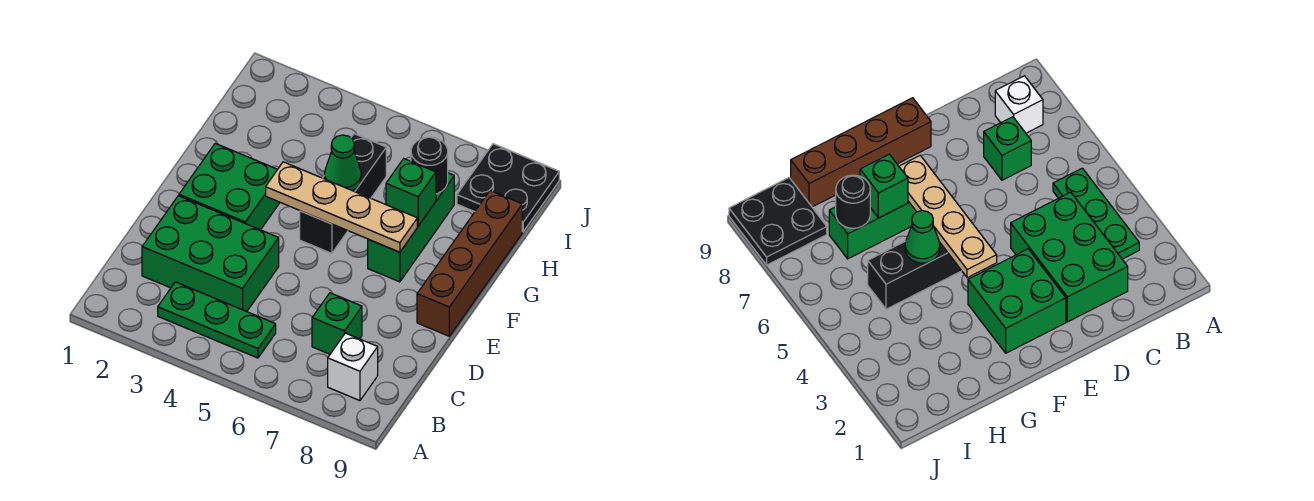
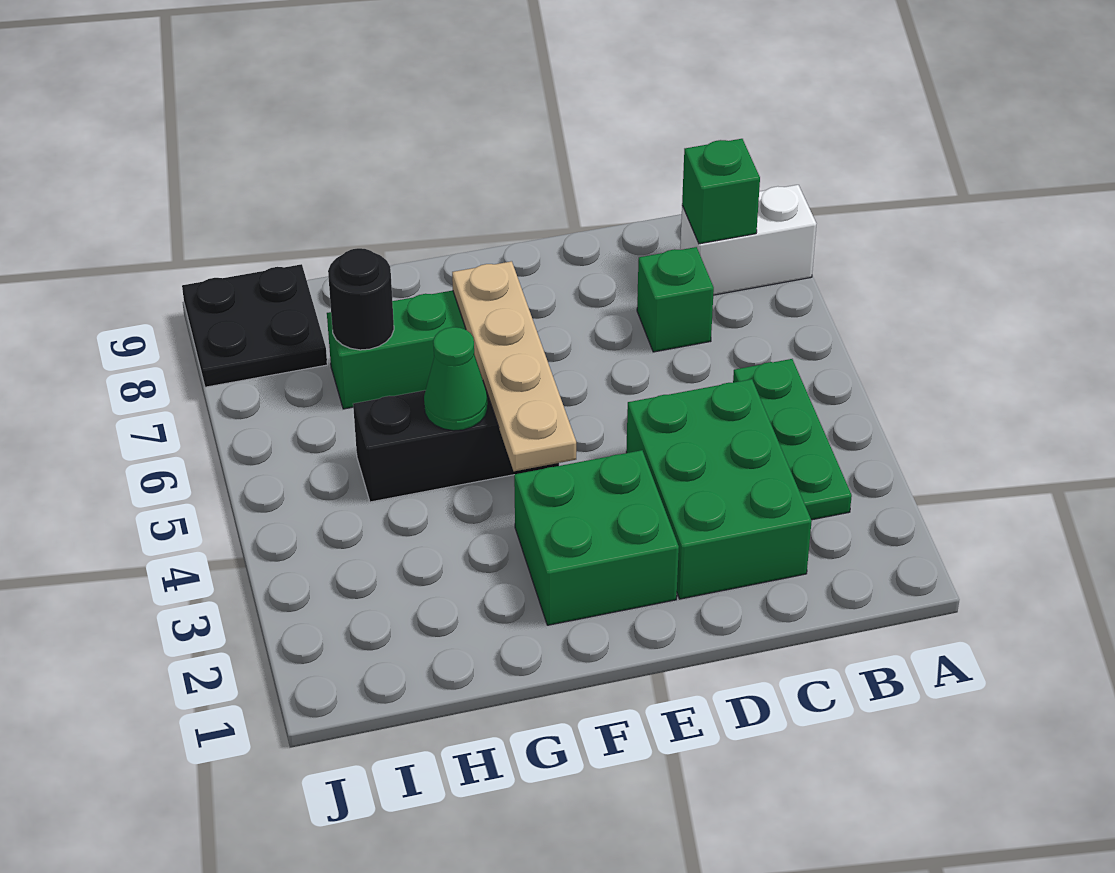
white brick B8 level 1 -> white brick A8:B8 level 1
brown brick E9:H9 level 1 -> none
green brick G7 level 2 -> green brick B8 level 2

